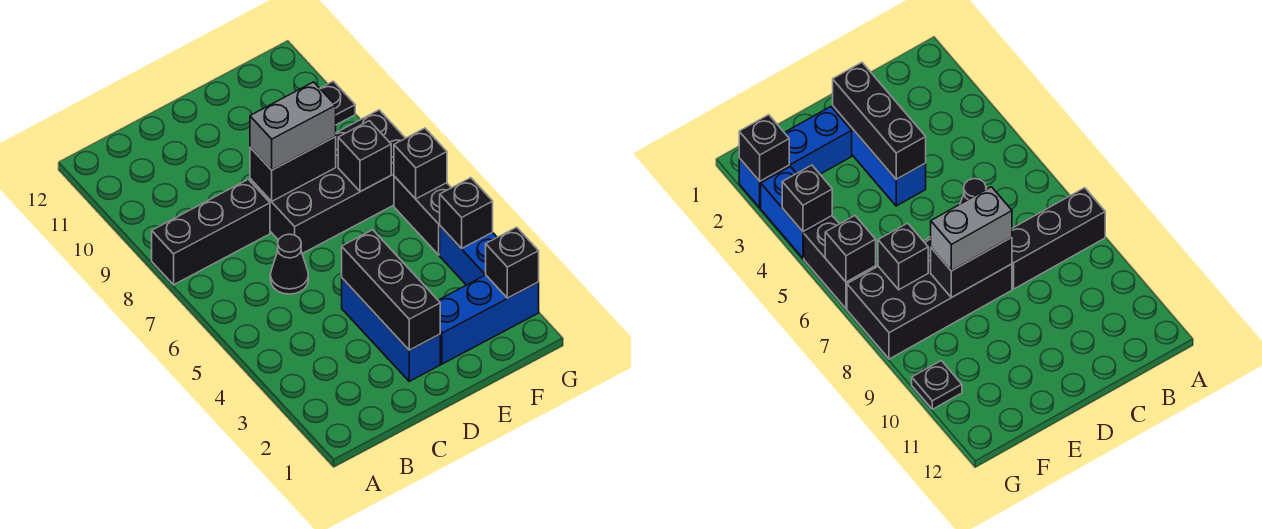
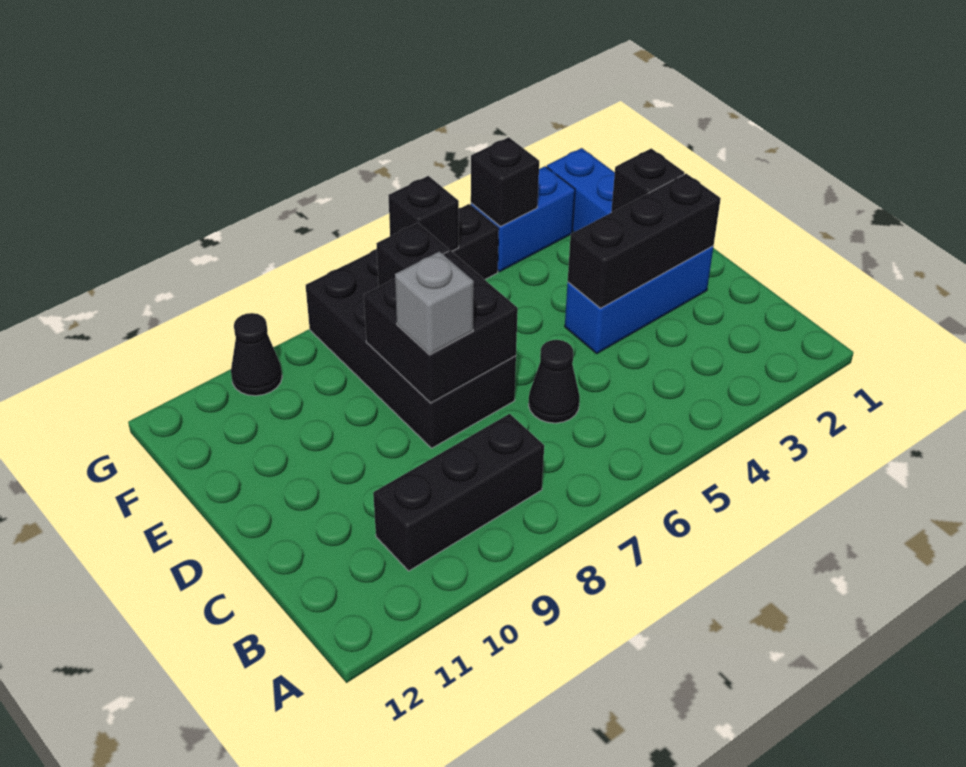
black brick A8:C8 level 1 -> black brick B8:B10 level 1
black brick D8:E8 level 2 -> black brick D7:E8 level 2
grey brick D8:E8 level 3 -> grey brick D8 level 3
black brick G2 level 2 -> black brick E2 level 2
black plate G10 level 1 -> black cone G10 level 1

